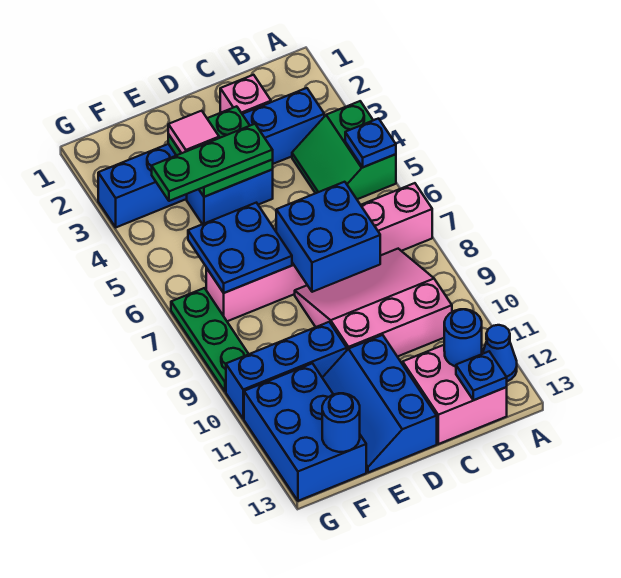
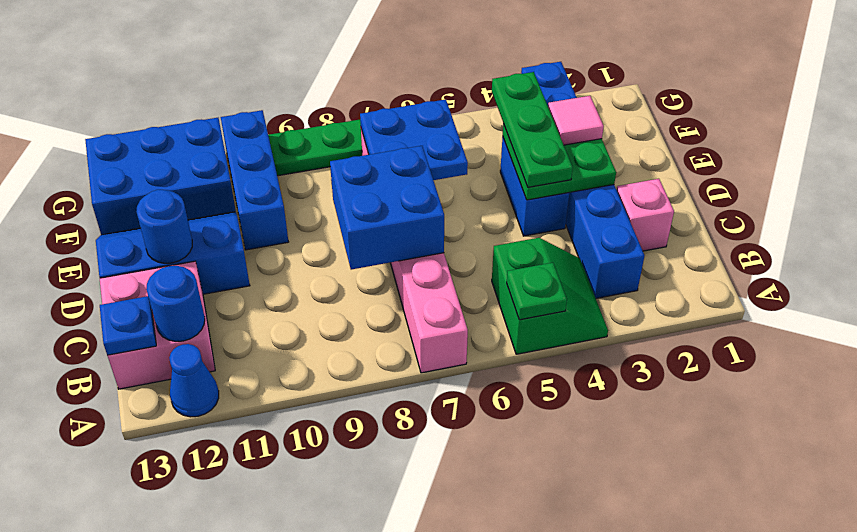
green slope A4:B5 level 1 top A -> green slope A4:B5 level 1 top 5
blue plate A5 level 2 -> green plate A5 level 2
pink slope B8:D10 level 1 top 10 -> none
blue round brick F13 level 2 -> blue round brick D12 level 2

